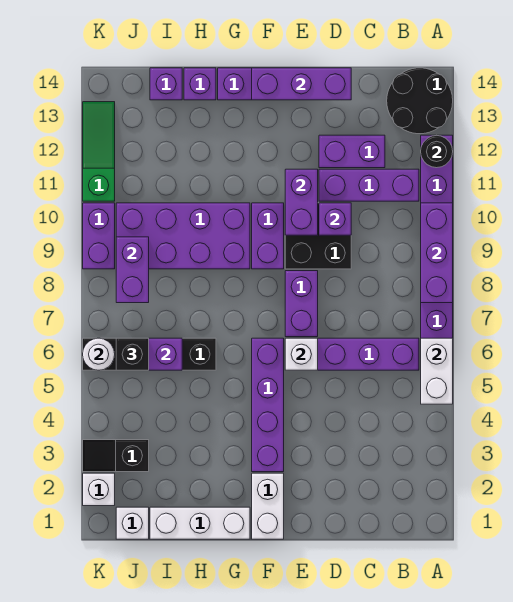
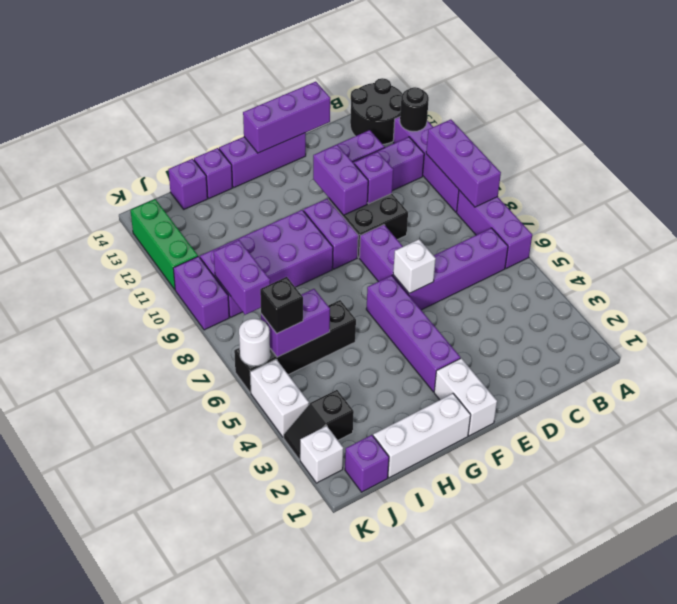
white brick A5:A6 level 2 -> white brick K4:K5 level 1
white brick J1 level 1 -> purple brick J1 level 1
green slope K11:K13 level 1 top 11 -> green brick K11:K13 level 1

